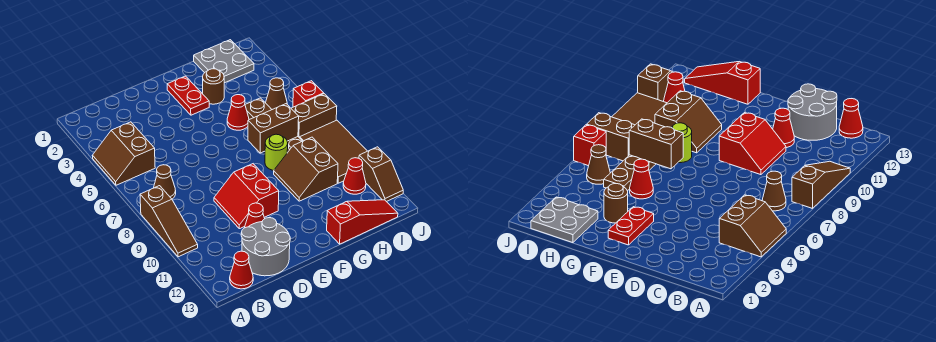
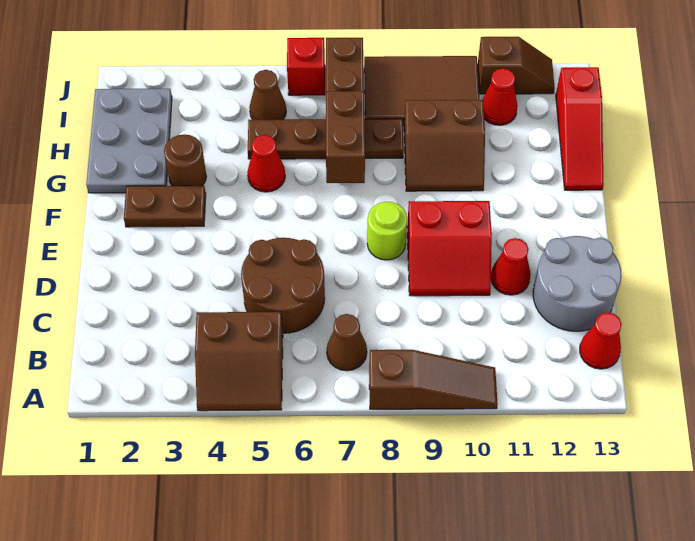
none -> brown round brick C5:D6 level 1
red plate F2:F3 level 1 -> brown plate F2:F3 level 1
lime round brick G8 level 1 -> lime round brick E8 level 1
red slope G13:I13 level 1 top G -> red slope G13:I13 level 1 top I
grey plate H1:I2 level 1 -> grey plate G1:I2 level 1

